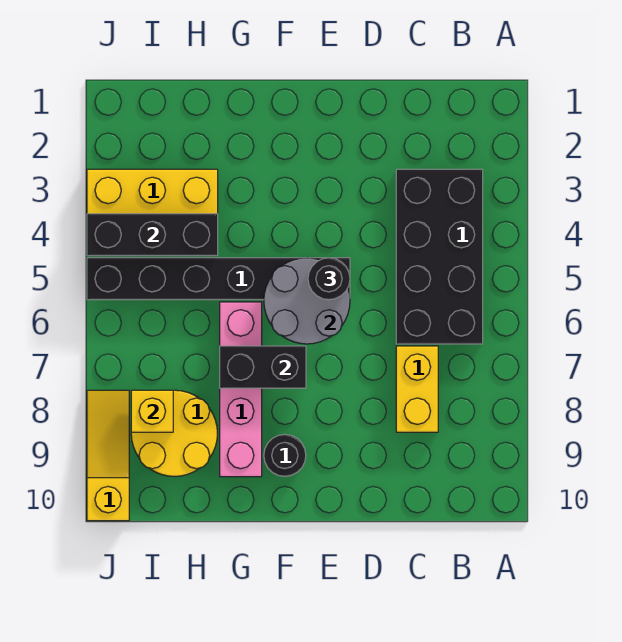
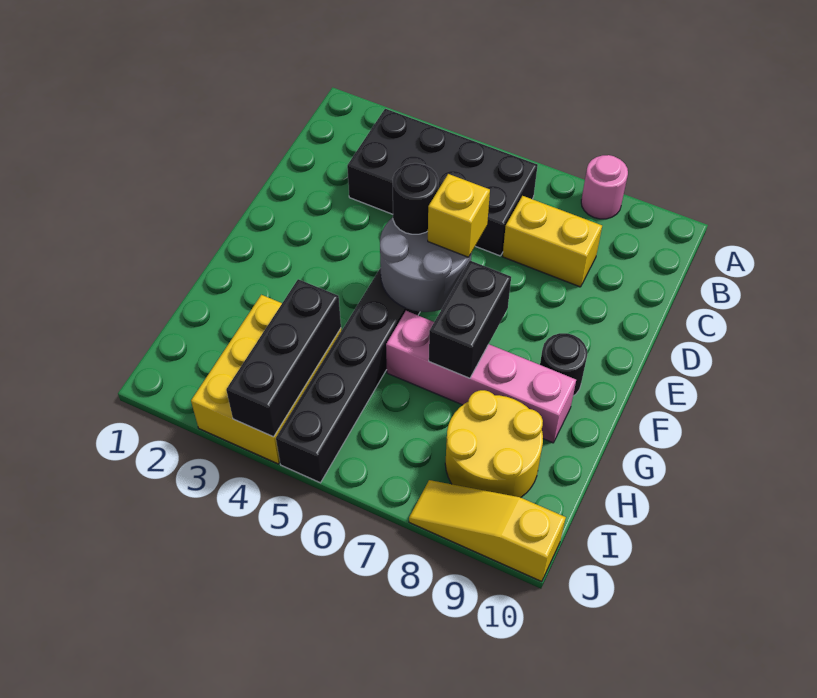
none -> pink round brick A8 level 1
yellow brick I8 level 2 -> yellow brick E6 level 3

